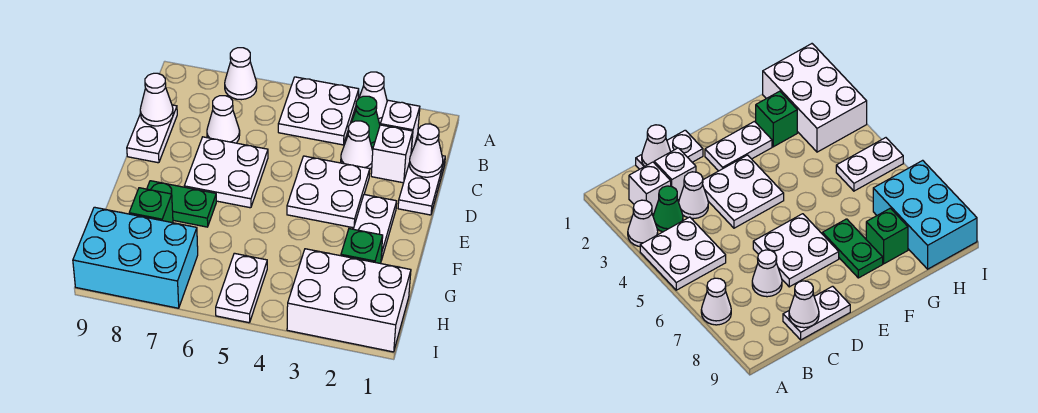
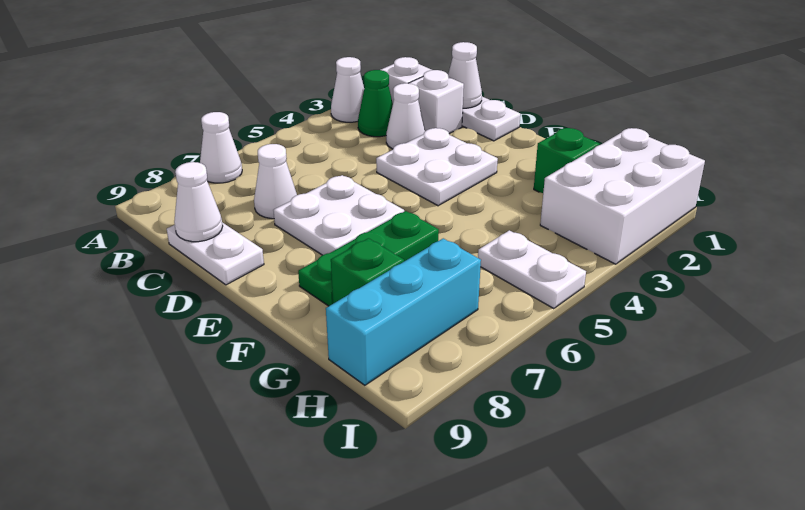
white plate A4:B5 level 1 -> none
white plate E2:F2 level 1 -> none
green plate F7:F8 level 1 -> green plate F6:F8 level 1
cyan brick H7:I9 level 1 -> cyan brick H7:H9 level 1

